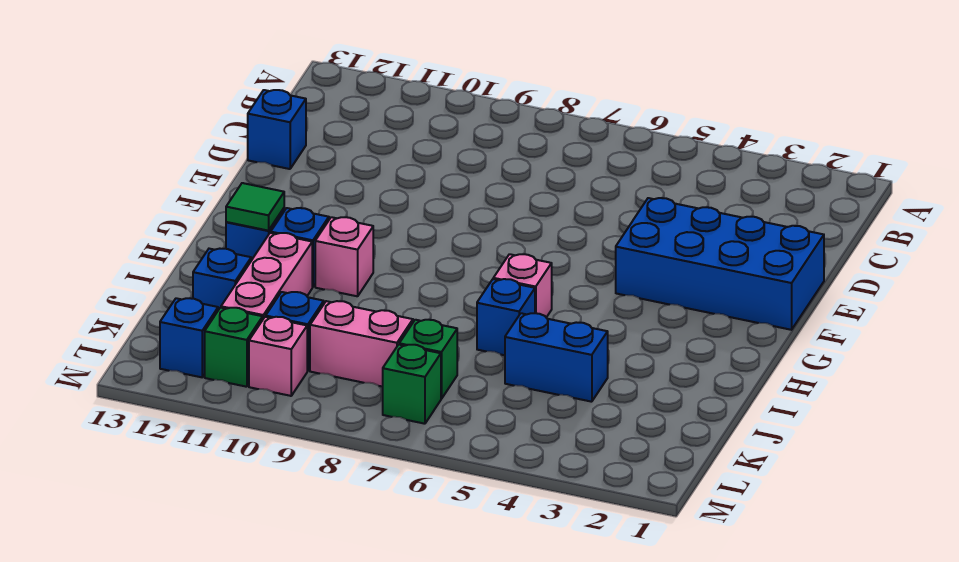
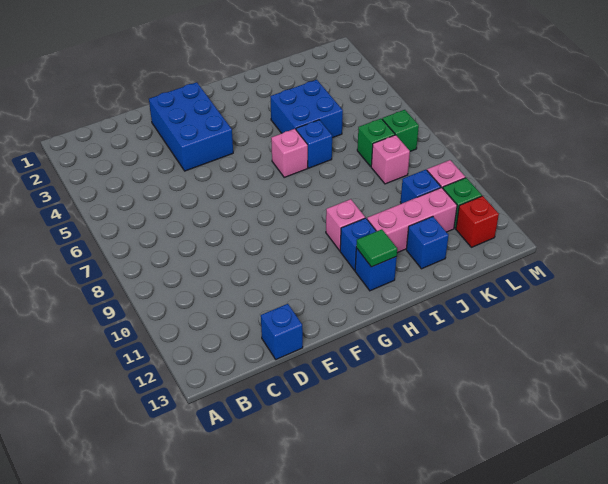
blue brick E1:F4 level 1 -> blue brick E2:F4 level 1
blue brick J4:J5 level 1 -> blue brick I4:J5 level 1
pink brick K8:K9 level 1 -> pink brick K8 level 1
blue brick L12 level 1 -> red brick L12 level 1

